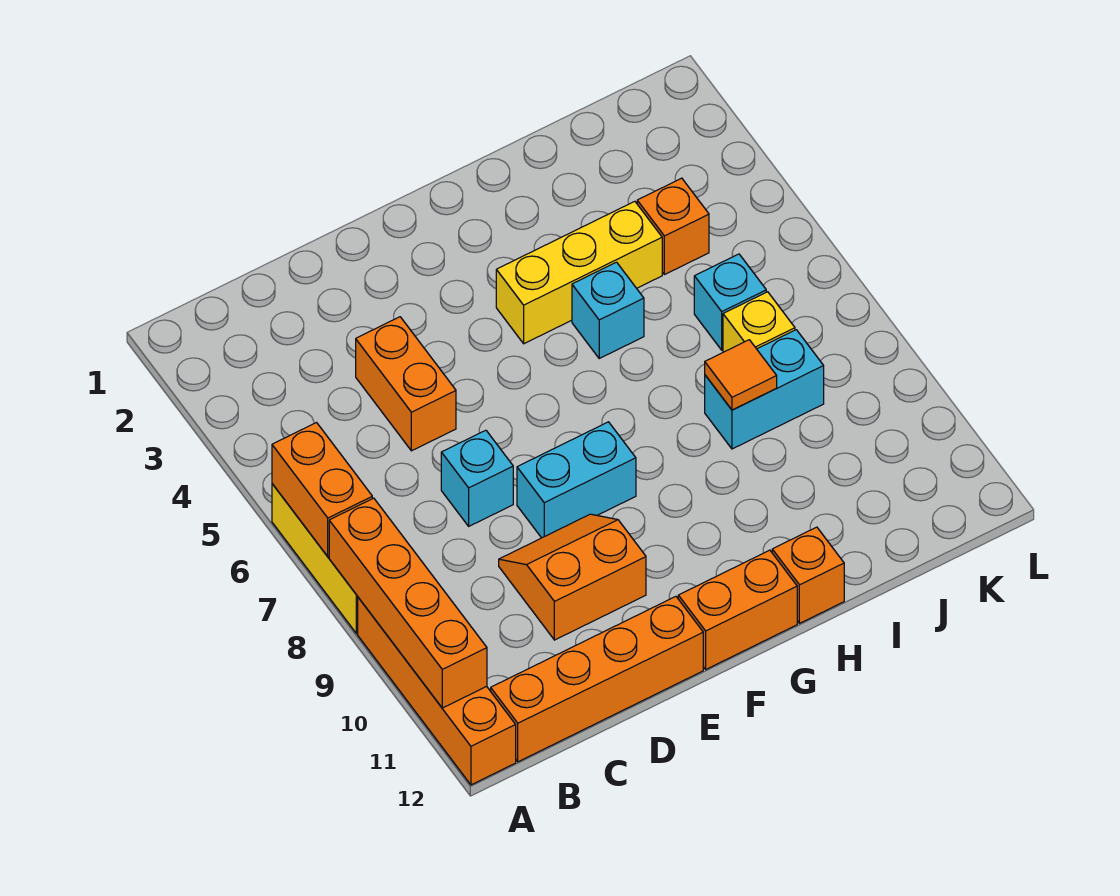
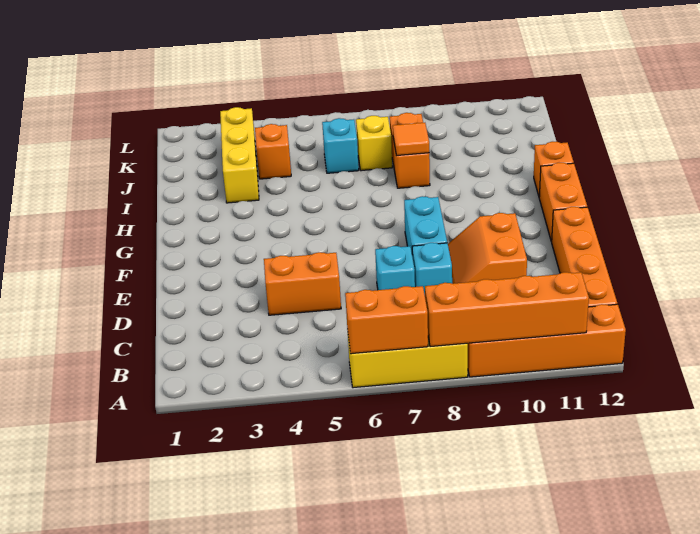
yellow brick G4:I4 level 1 -> yellow brick I3:K3 level 1
cyan brick H5 level 1 -> cyan brick D8 level 1
cyan brick I8:J8 level 1 -> orange brick I8:J8 level 1

